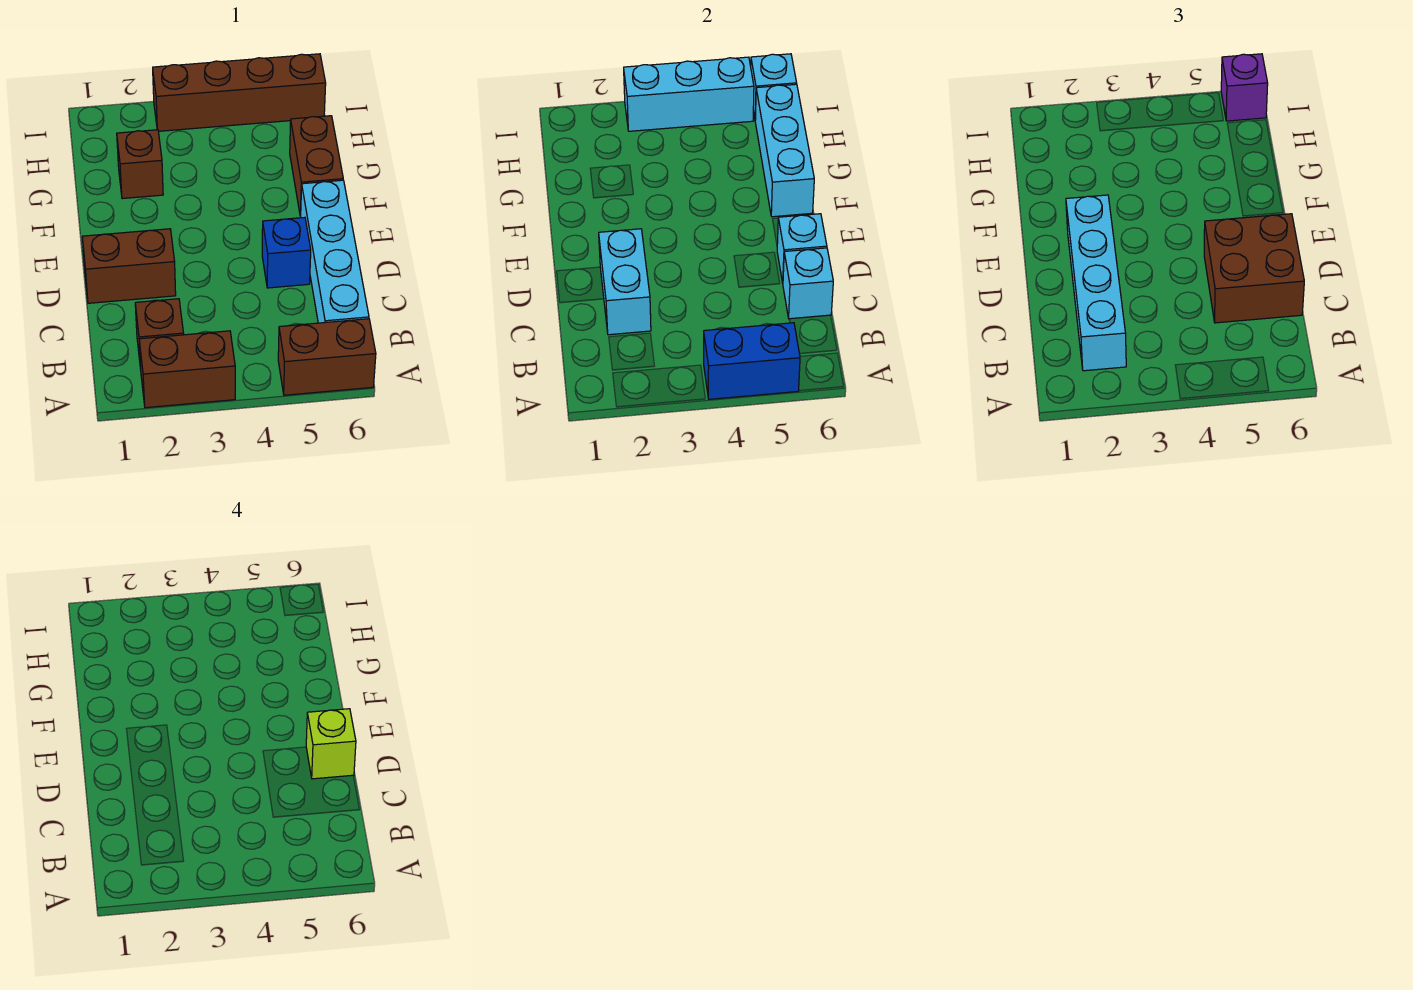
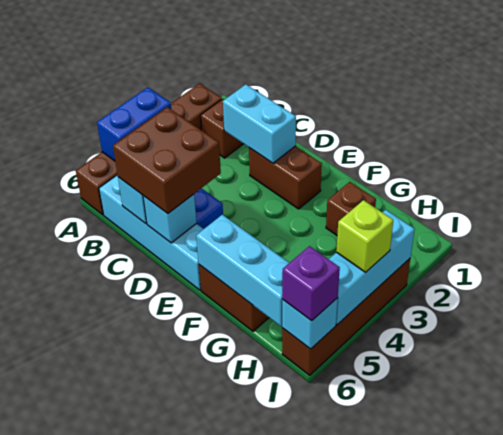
cyan brick B2:E2 level 3 -> none
brown brick D1:D2 level 1 -> brown brick D2:E2 level 1
lime brick D6 level 4 -> lime brick I4 level 3

